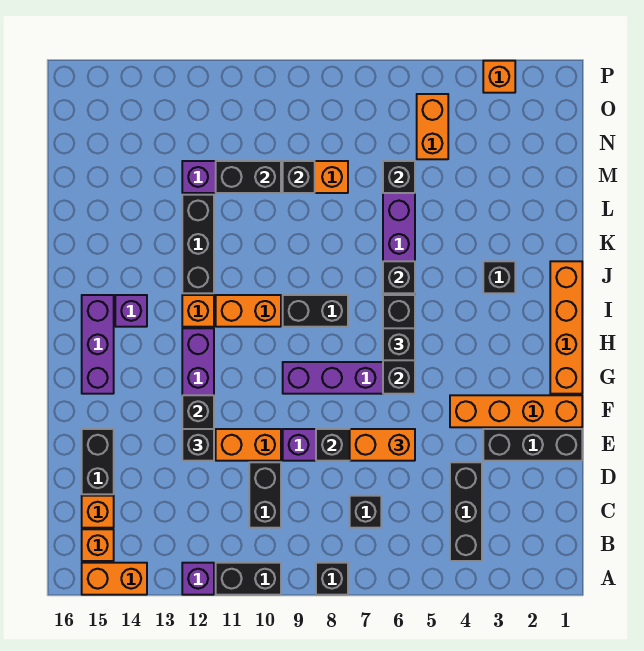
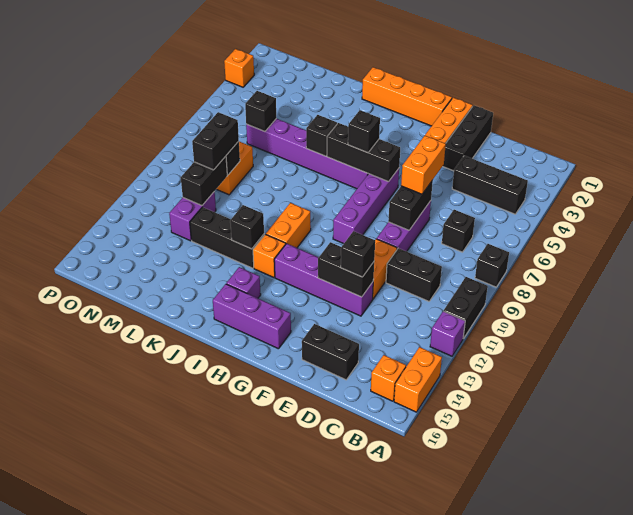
orange brick C15 level 1 -> none
black brick I8:I9 level 1 -> black brick M9:M10 level 3
black brick J3 level 1 -> black brick J12 level 2
orange brick N5:O5 level 1 -> none

